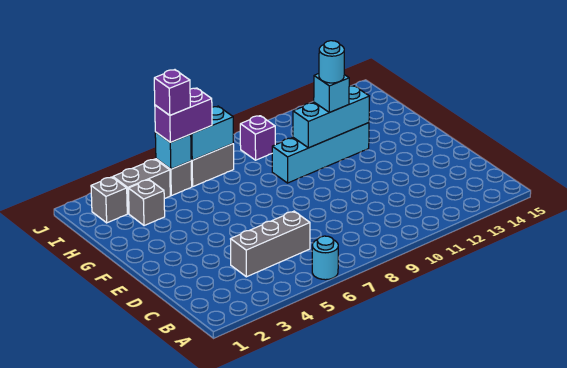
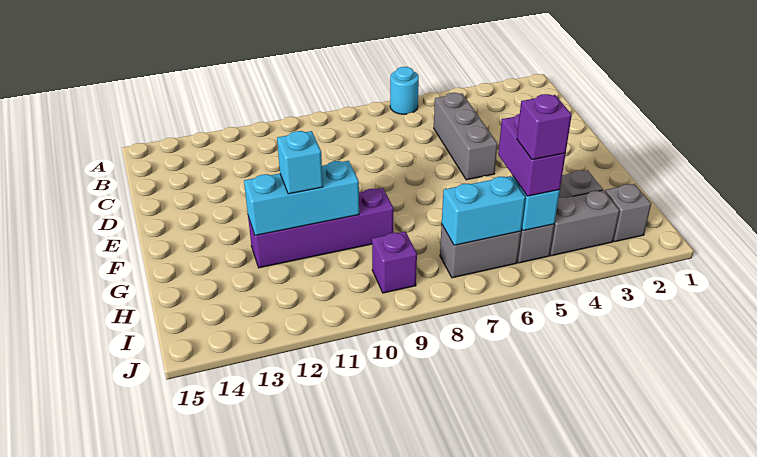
grey brick C4:C6 level 1 -> grey brick C5:E5 level 1
cyan brick G9:G12 level 1 -> purple brick G9:G12 level 1
cyan round brick G11 level 4 -> none
purple brick I5:I6 level 3 -> purple brick H5:I5 level 3

